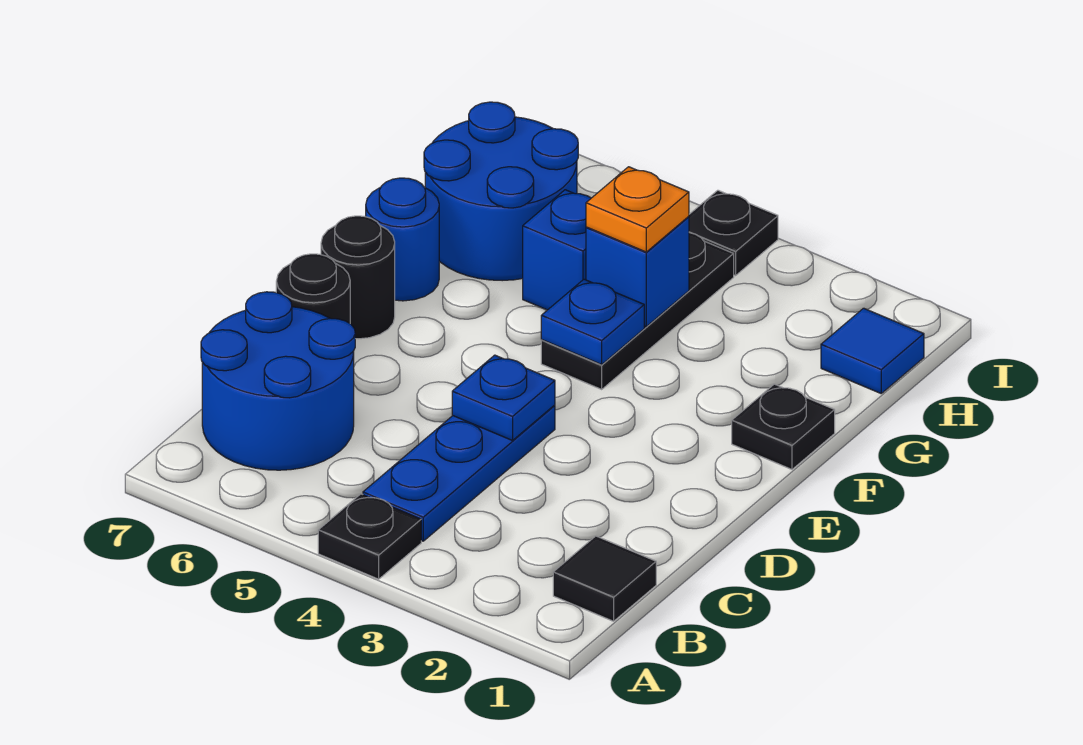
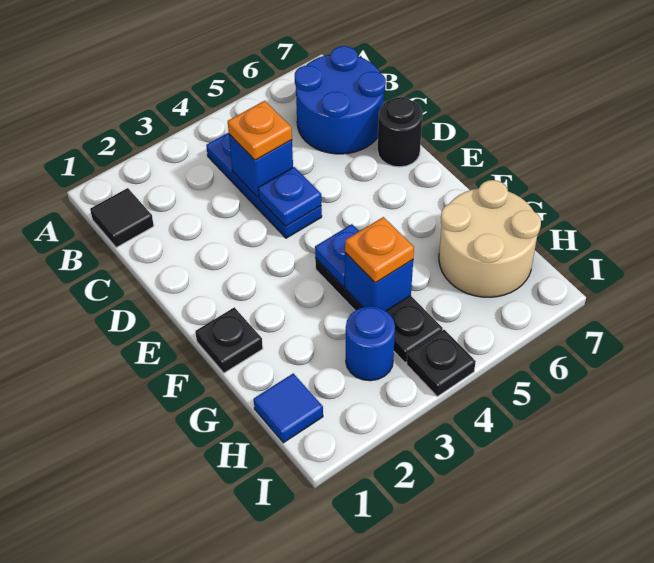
black plate A4 level 1 -> none
none -> orange plate C4 level 3
black round brick E7 level 1 -> none
blue round brick F7 level 1 -> blue round brick H3 level 1
blue brick G5 level 1 -> blue brick C4 level 2
blue round brick G6:H7 level 1 -> tan round brick G6:H7 level 1

